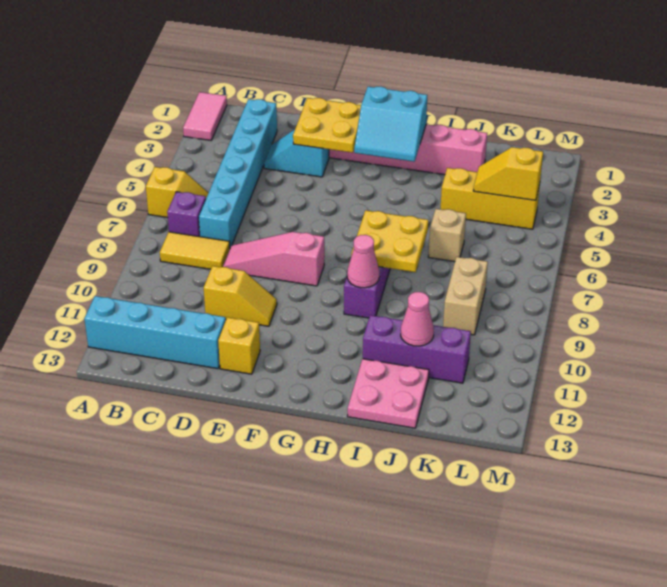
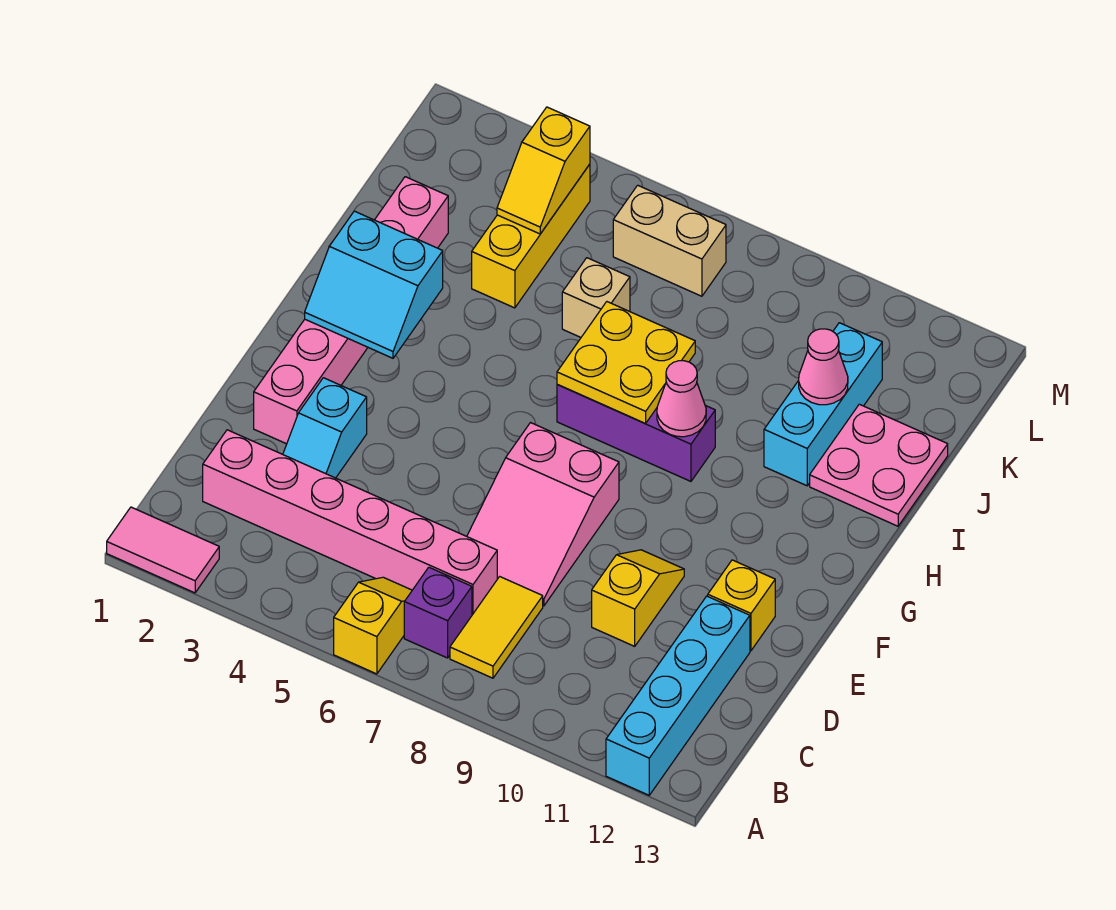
cyan brick C2:C7 level 1 -> pink brick C2:C7 level 1
pink slope D8:F8 level 1 top F -> pink slope D7:F8 level 1 top F
yellow plate E2:F3 level 2 -> none
cyan slope G2:H3 level 2 top 2 -> cyan slope G2:H3 level 2 top H
purple brick I11:K11 level 1 -> cyan brick I11:K11 level 1
tan brick K8:K9 level 1 -> tan brick L6:L7 level 1

